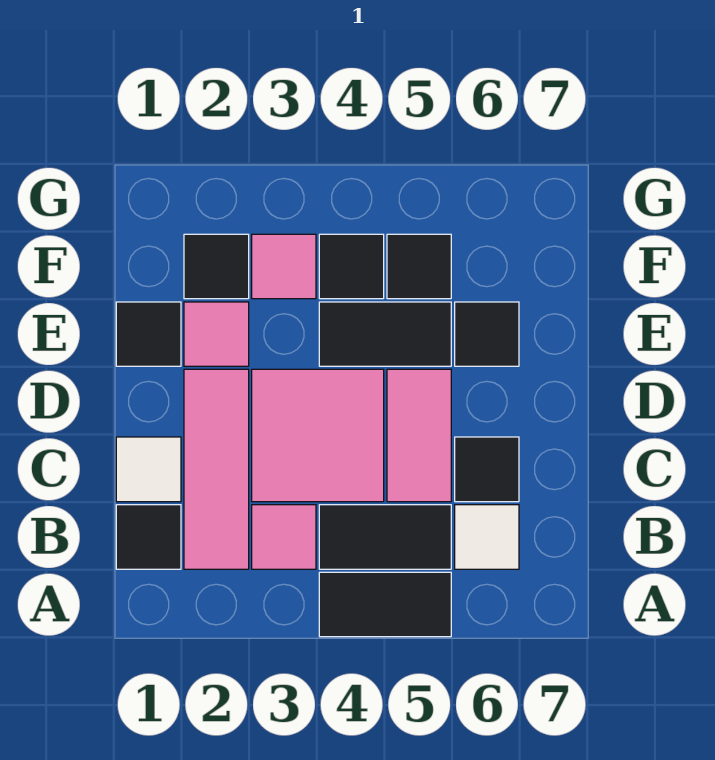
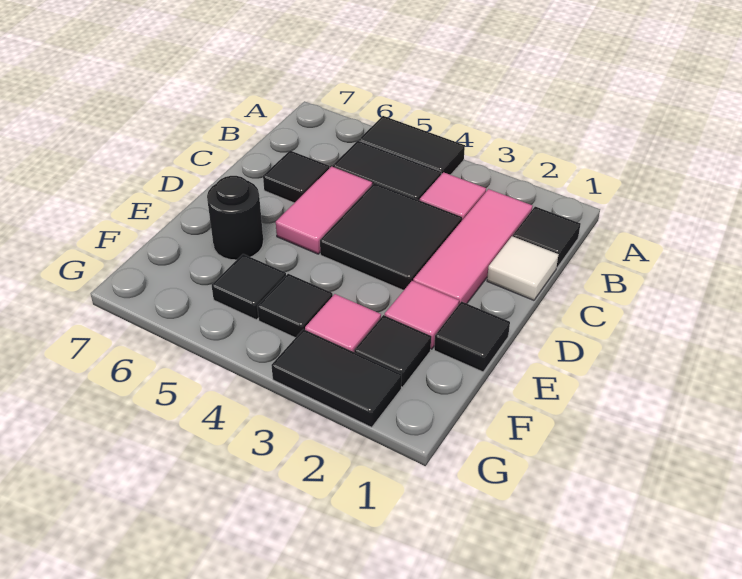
white tile B6 level 1 -> none
pink tile C3:D4 level 1 -> black tile C3:D4 level 1
black tile E4:E5 level 1 -> black tile G2:G3 level 1
black tile E6 level 1 -> black round brick E6 level 1

